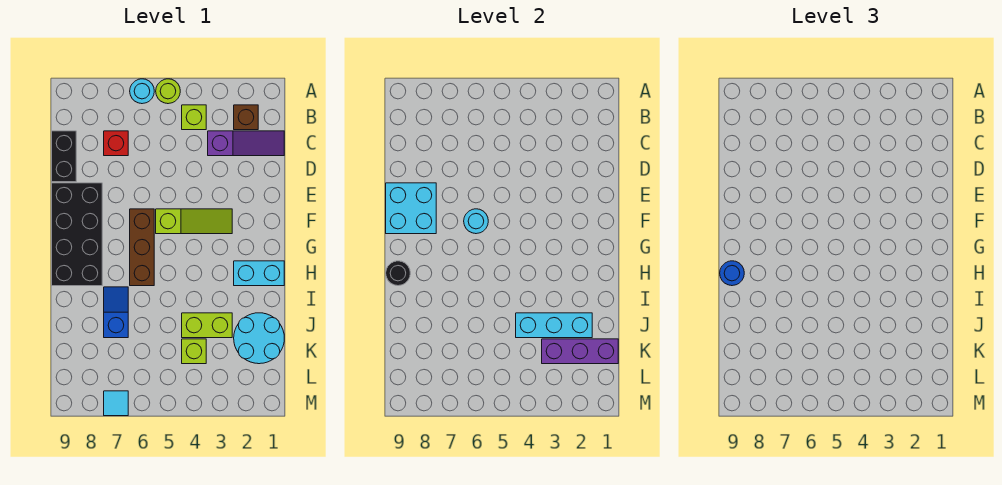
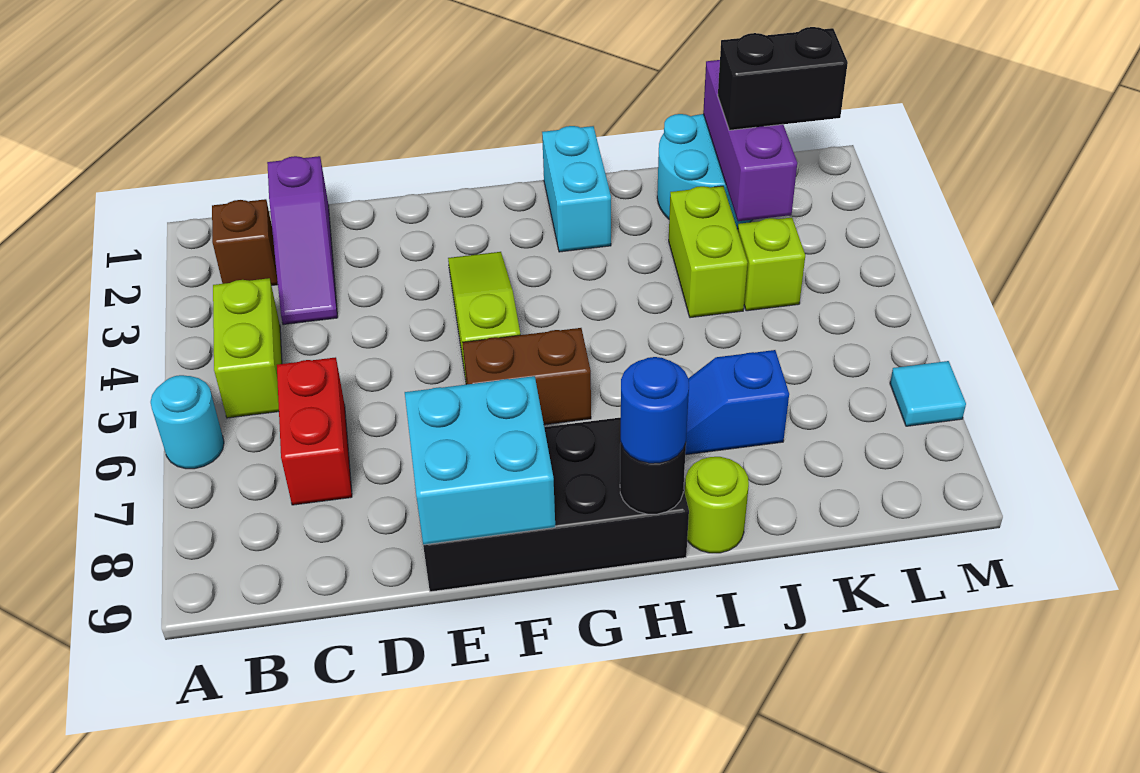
lime round brick A5 level 1 -> lime round brick I9 level 1
lime brick B4 level 1 -> lime brick B4:B5 level 1
purple slope C1:C3 level 1 top 3 -> purple slope C1:C3 level 1 top 1
red brick C7 level 1 -> red brick C6:C7 level 1
black brick C9:D9 level 1 -> black brick K2:L2 level 3
brown brick F6:H6 level 1 -> brown brick F6:G6 level 1
cyan round brick F6 level 2 -> none
cyan brick J2:J4 level 2 -> none

